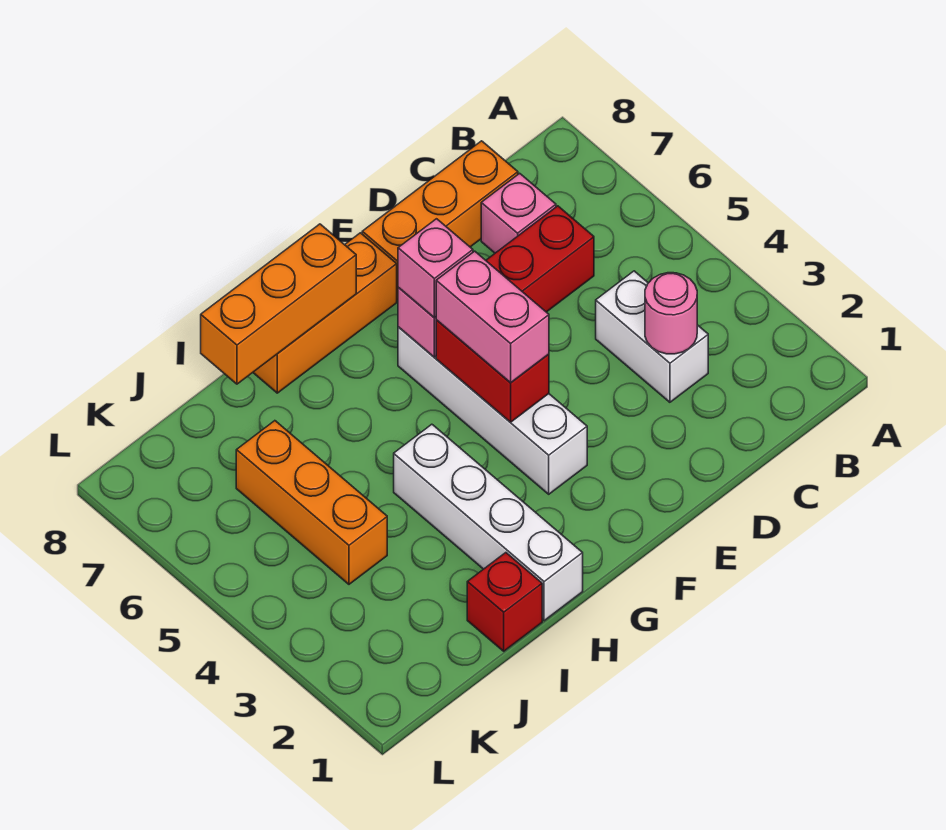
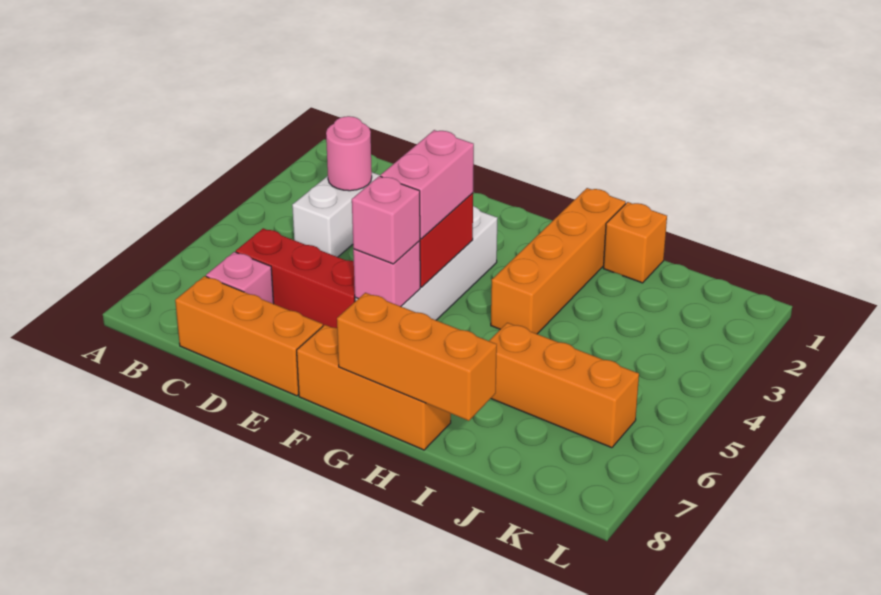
white brick H1:H4 level 1 -> orange brick H1:H4 level 1
red brick I1 level 1 -> orange brick I1 level 1
orange brick J4:J6 level 1 -> orange brick I6:K6 level 1

